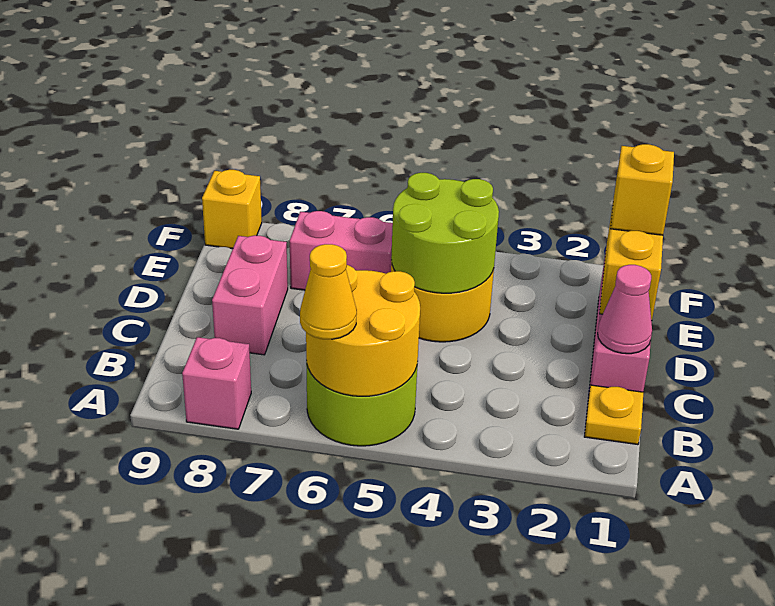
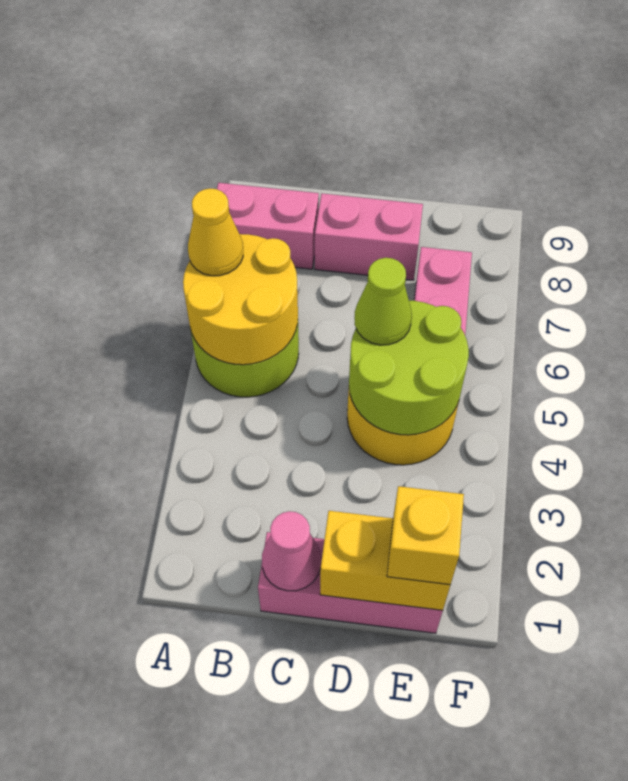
pink brick A8 level 1 -> pink brick A8:B8 level 1
yellow plate B1 level 1 -> none
none -> lime cone D5 level 3
yellow brick F9 level 1 -> none

